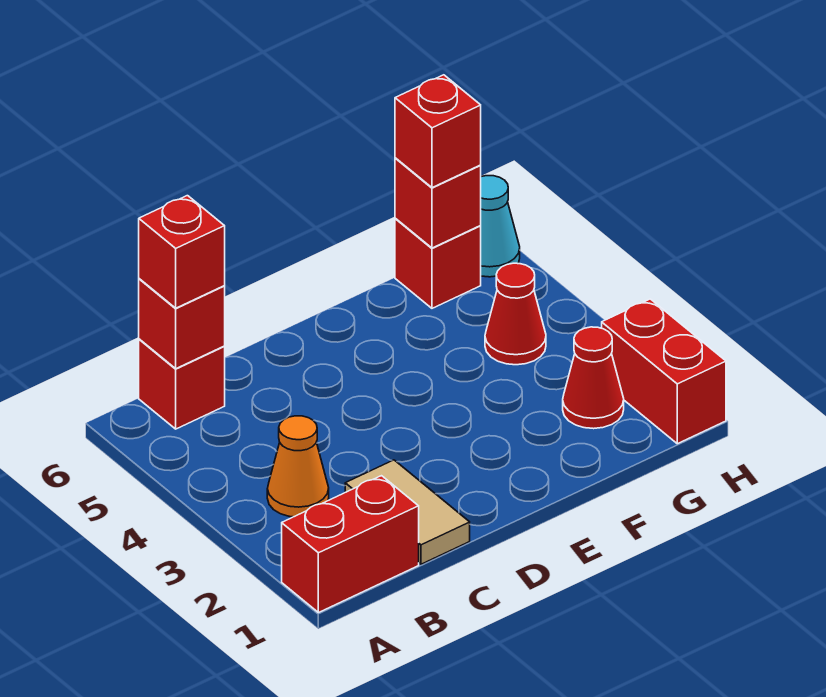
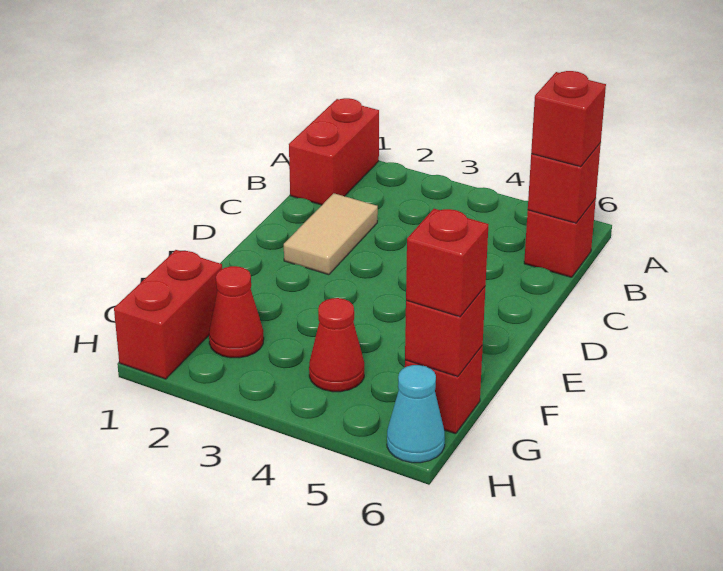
orange cone B3 level 1 -> none
tan tile C1:C2 level 1 -> tan tile C2:D2 level 1
red brick H1:H2 level 1 -> red brick G1:H1 level 1

